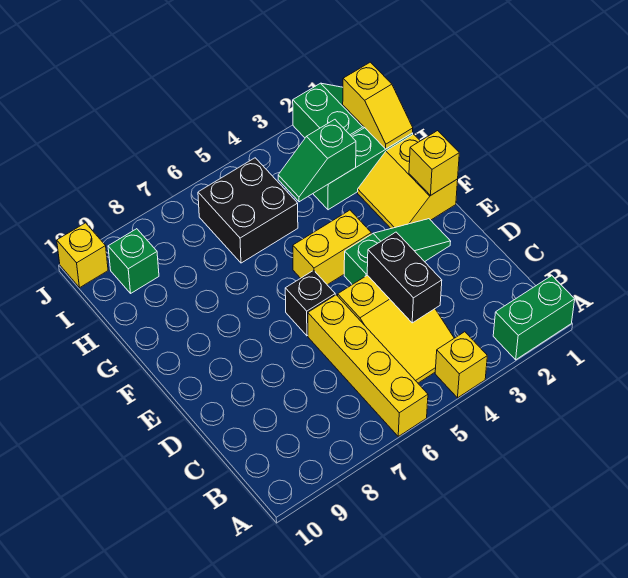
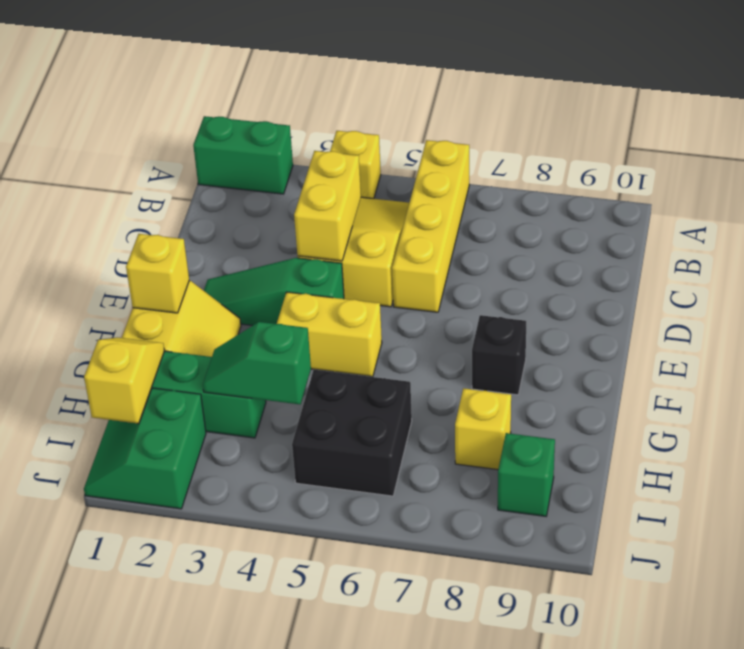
black brick C4:D4 level 2 -> yellow brick C4:D4 level 2
black brick E6 level 1 -> black brick F8 level 1
green slope H3:H4 level 2 top 3 -> green slope H3:H4 level 2 top 4
yellow brick J10 level 1 -> yellow brick H8 level 1

